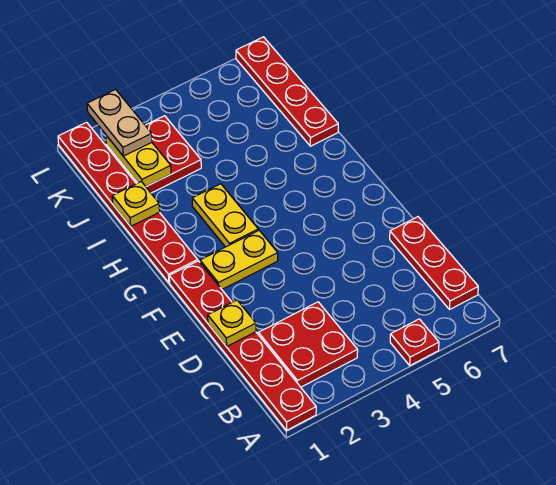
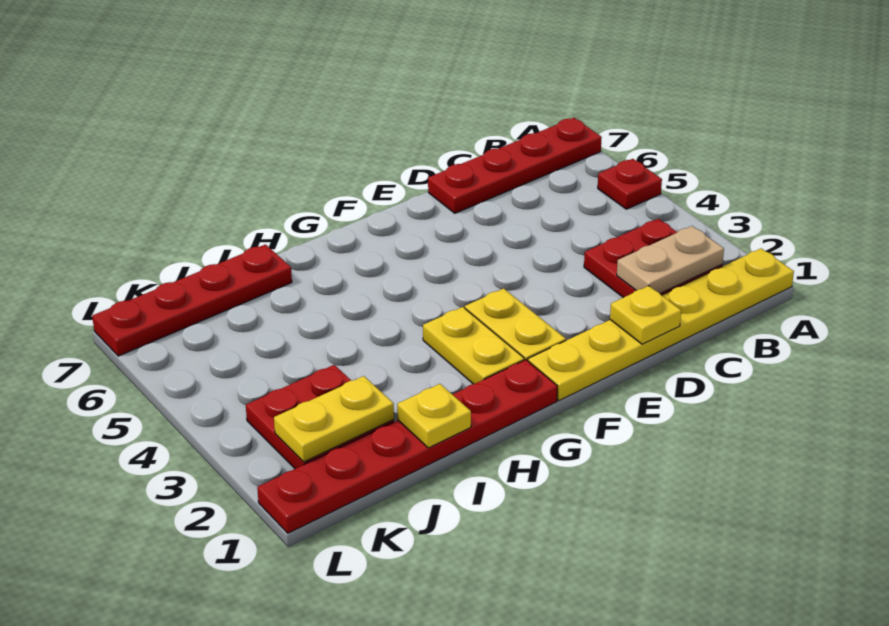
red plate A1:F1 level 1 -> yellow plate A1:F1 level 1
red plate B7:D7 level 1 -> red plate A7:D7 level 1
yellow plate G3:H3 level 1 -> yellow plate G2:G3 level 1
tan plate K2:L2 level 3 -> tan plate B2:C2 level 2

